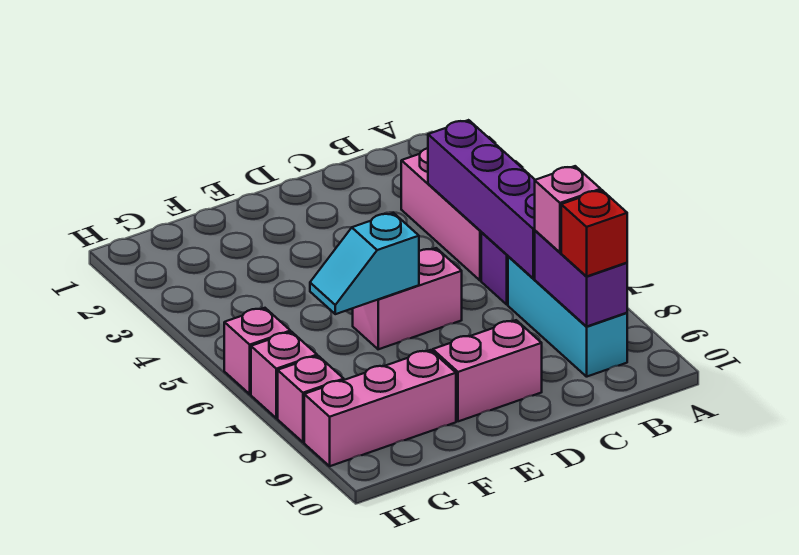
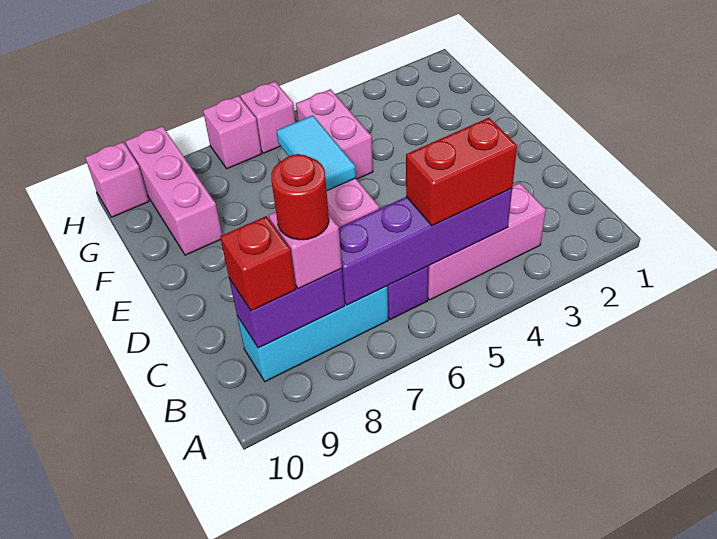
none -> red brick B4:B5 level 3
none -> red round brick B8 level 4
pink brick D9:E9 level 1 -> pink brick F5:G5 level 1
cyan slope E6:F6 level 2 top E -> cyan tile E6:F6 level 2
pink brick H8 level 1 -> pink brick H10 level 1

